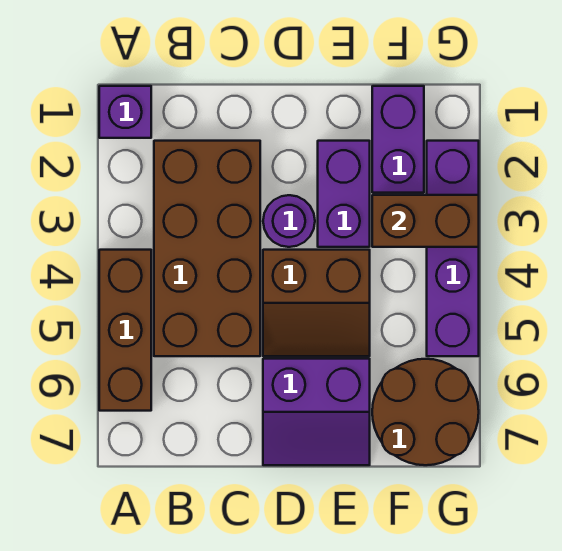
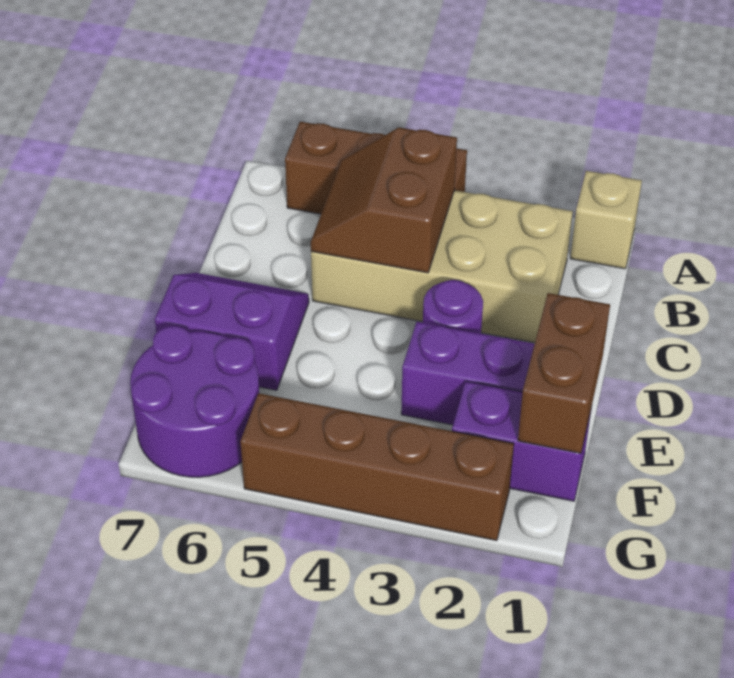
purple brick A1 level 1 -> tan brick A1 level 1
brown brick B2:C5 level 1 -> tan brick B2:C5 level 1
brown slope D4:E5 level 1 top 4 -> brown slope B4:C5 level 2 top 4
purple slope D6:E7 level 1 top 6 -> purple slope D6:E7 level 1 top E
brown brick F3:G3 level 2 -> brown brick E1:F1 level 2
brown round brick F6:G7 level 1 -> purple round brick F6:G7 level 1
purple brick G2:G5 level 1 -> brown brick G2:G5 level 1

